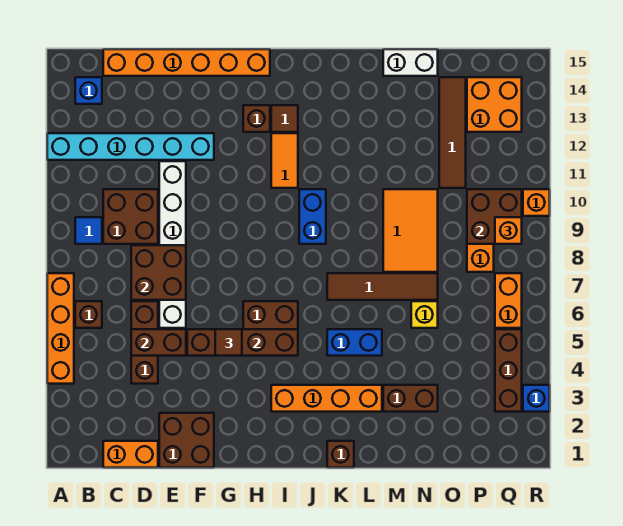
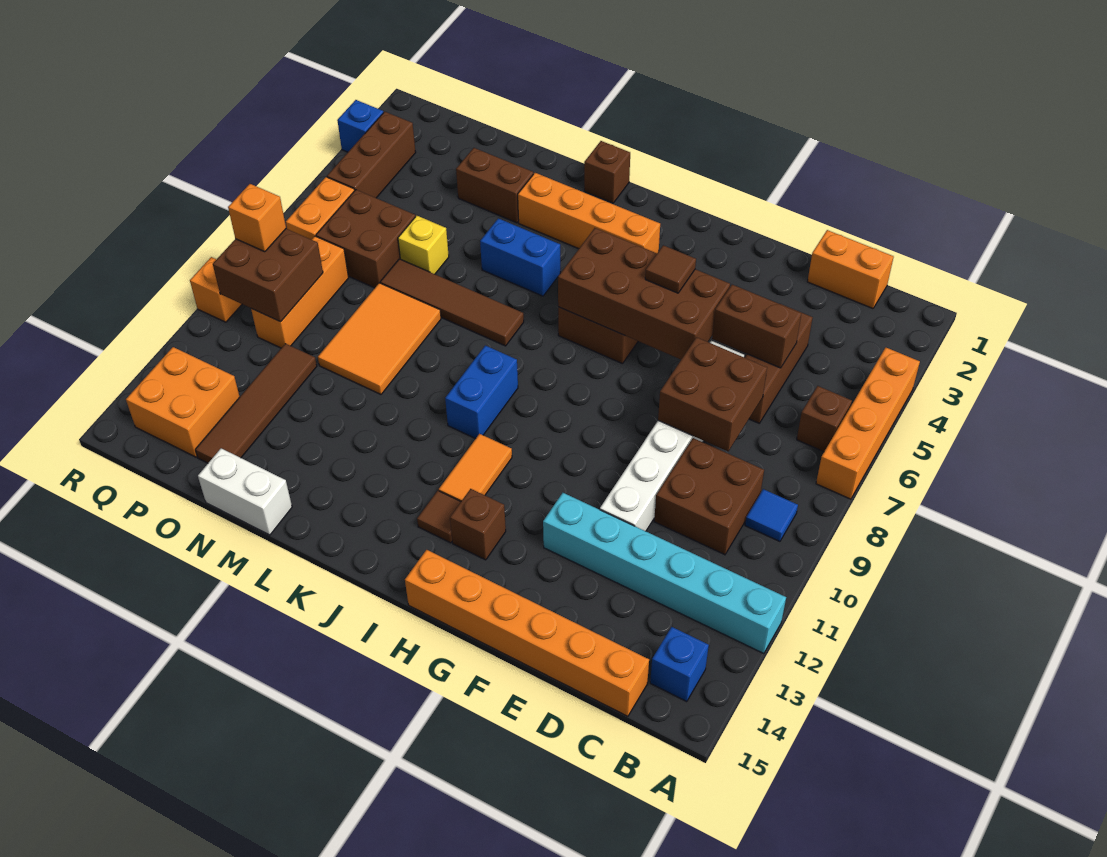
brown brick E1:F2 level 1 -> brown brick O6:P7 level 1
brown brick F5:I5 level 2 -> brown brick F5:I6 level 2

